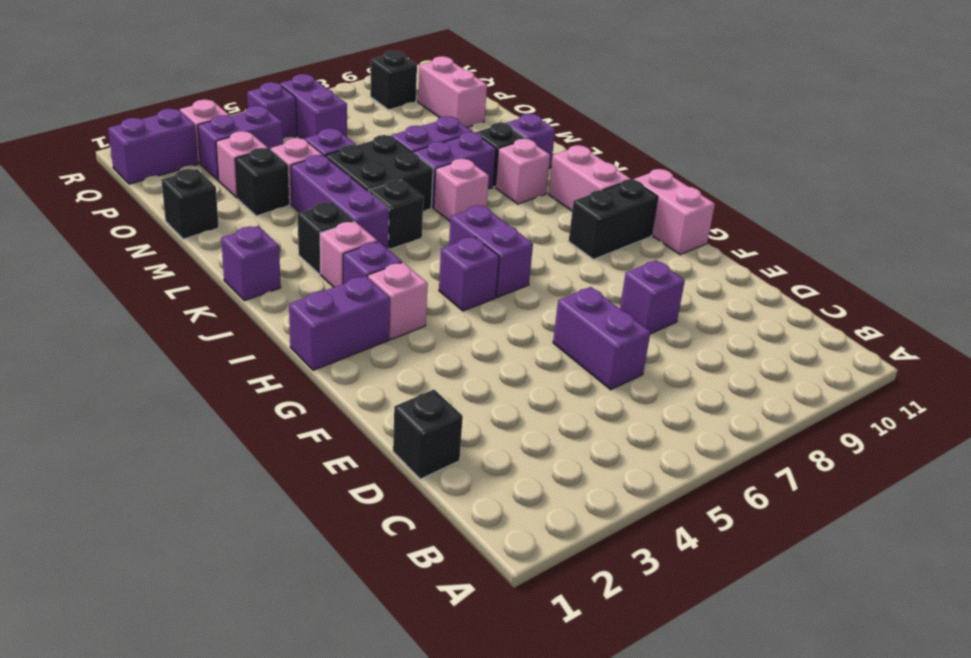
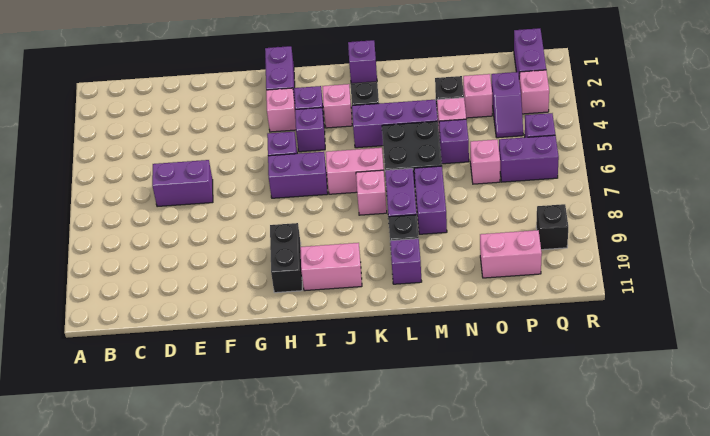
black brick D1 level 1 -> none
purple brick E8 level 1 -> purple brick I4 level 1
pink brick G11:H11 level 1 -> pink brick J6:K6 level 1
black brick K5 level 1 -> none
pink brick K9 level 1 -> pink brick O6 level 1
black brick N1 level 1 -> none
purple brick P3:P4 level 1 -> purple slope P3:P4 level 1 top 3

